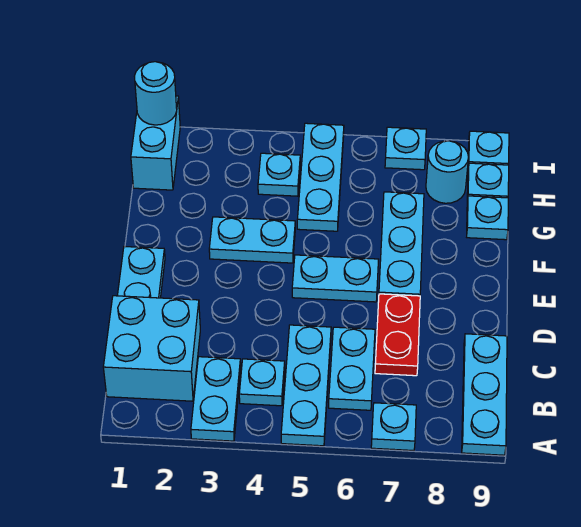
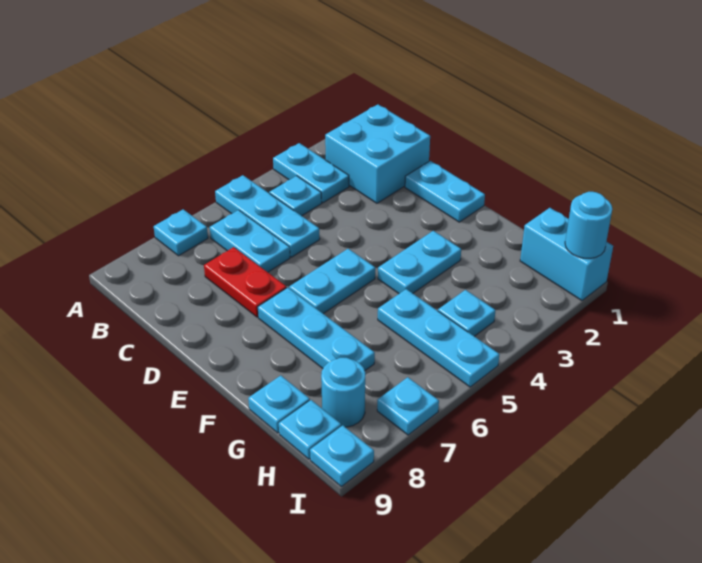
cyan plate A9:C9 level 1 -> none

